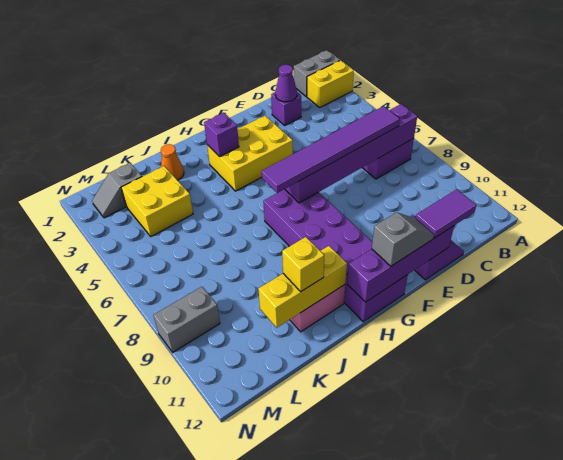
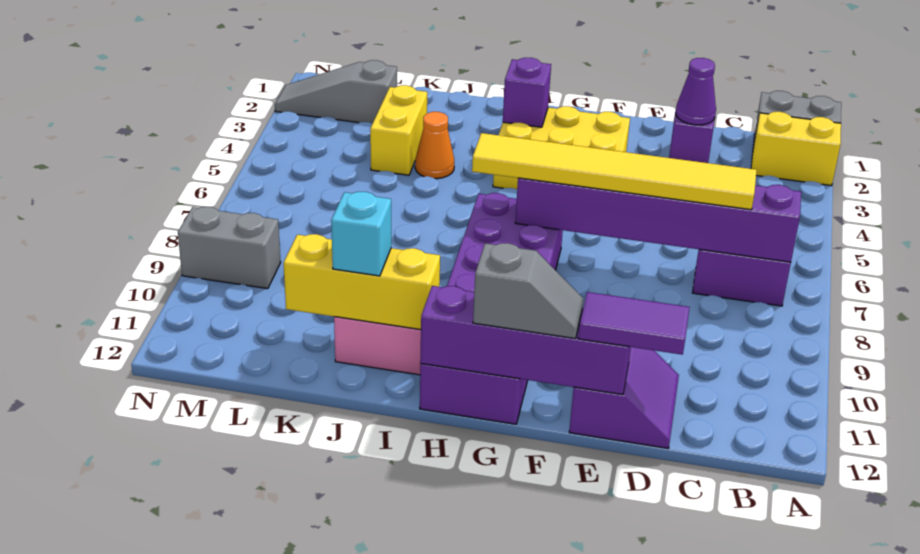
purple tile C7:H7 level 3 -> yellow tile C7:H7 level 3
orange cone J2 level 1 -> orange cone J4 level 1
yellow brick J11 level 3 -> cyan brick J11 level 3
yellow brick K3:L4 level 1 -> yellow brick K3:K4 level 1
grey slope L2:M2 level 1 top L -> grey slope L2:N2 level 1 top L

